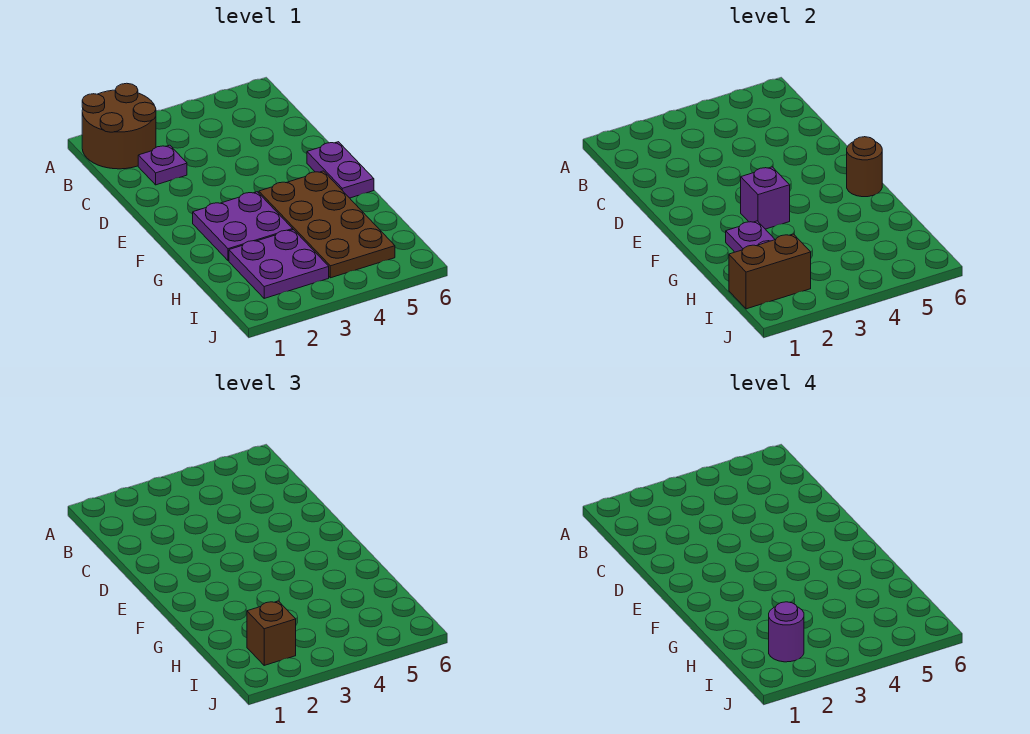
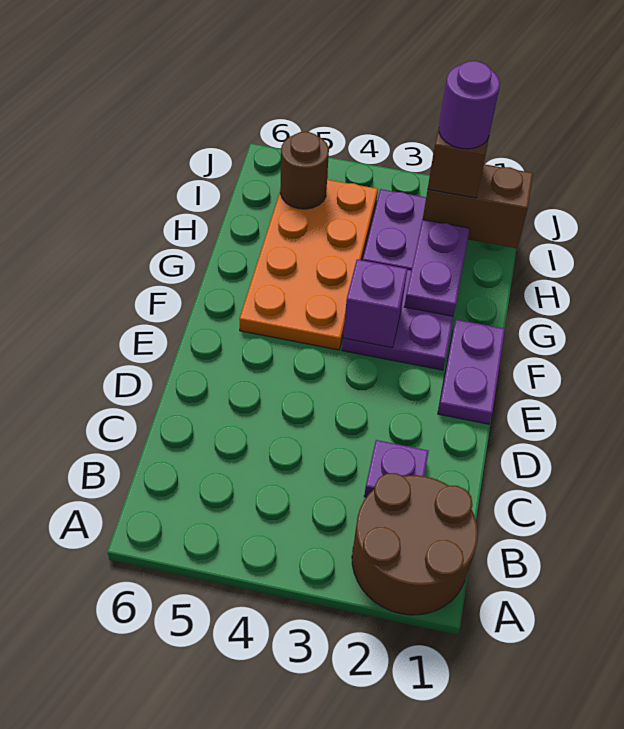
purple plate E6:F6 level 1 -> purple plate E1:F1 level 1
brown plate F4:I5 level 1 -> orange plate F4:I5 level 1
brown round brick F6 level 2 -> brown round brick I5 level 2

